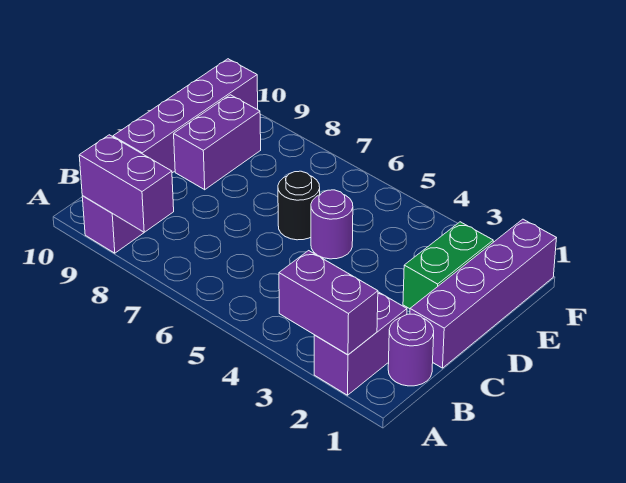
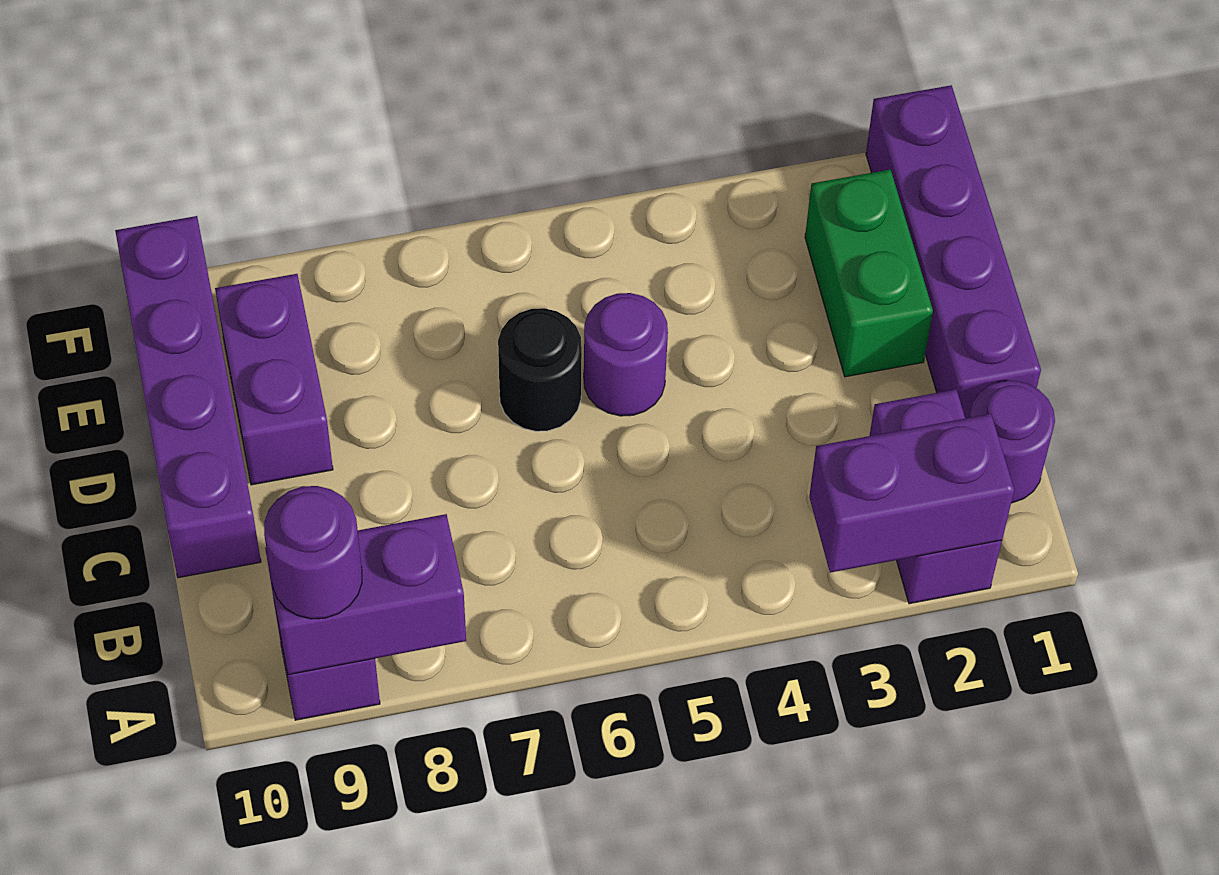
none -> purple round brick A9 level 3

